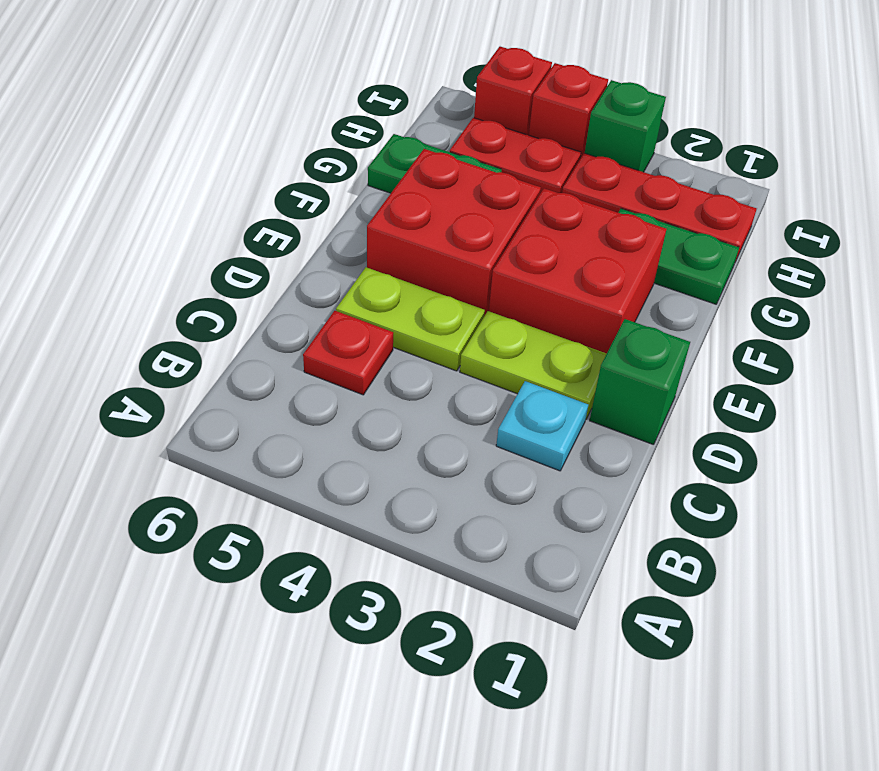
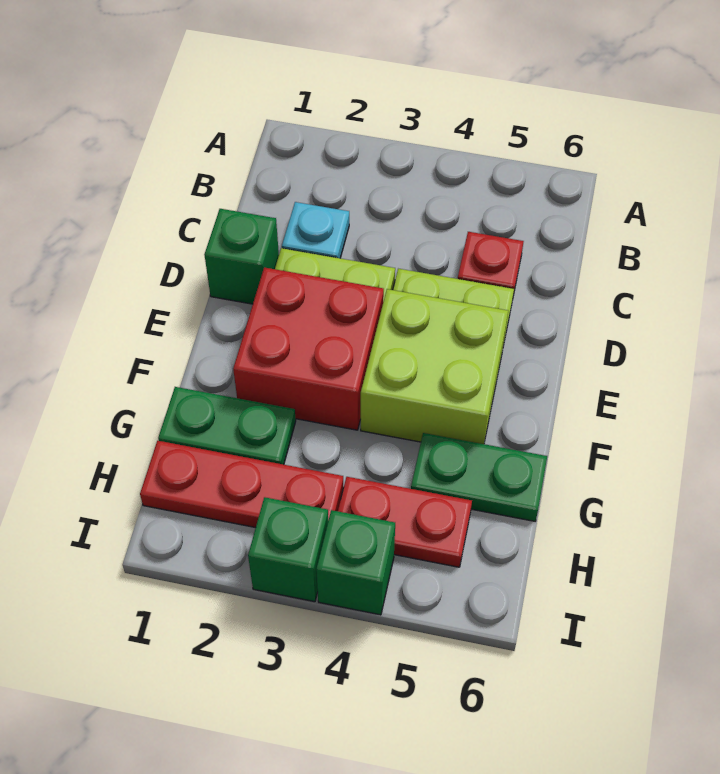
red brick E4:F5 level 1 -> lime brick E4:F5 level 1
red brick I4 level 1 -> green brick I4 level 1
red brick I5 level 1 -> none

